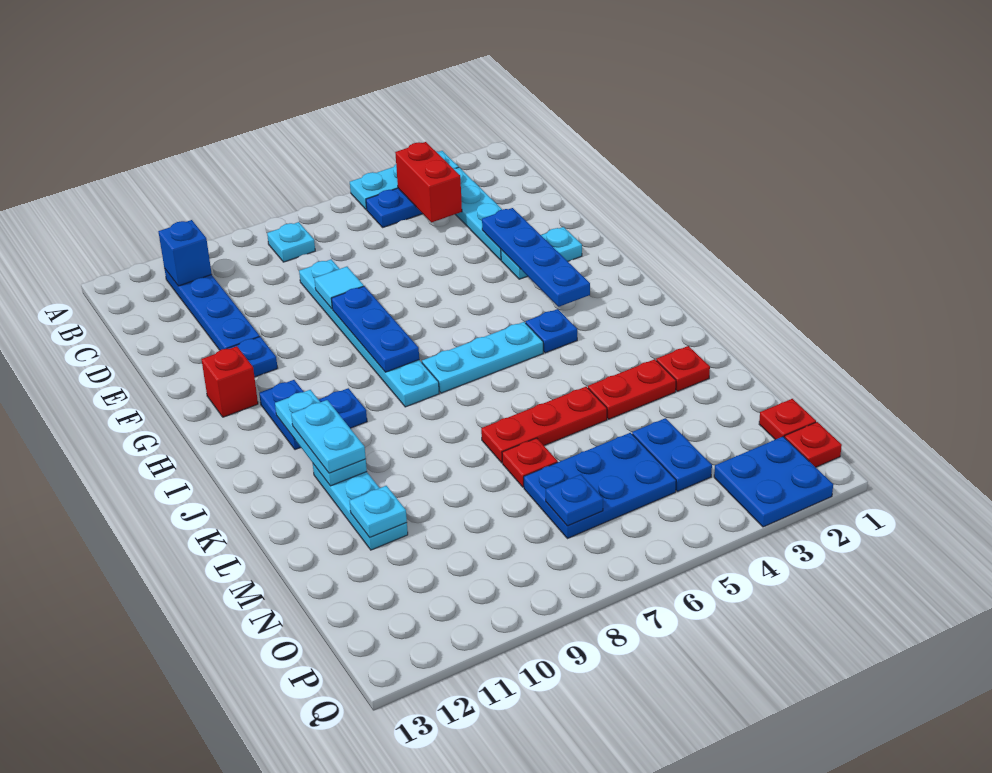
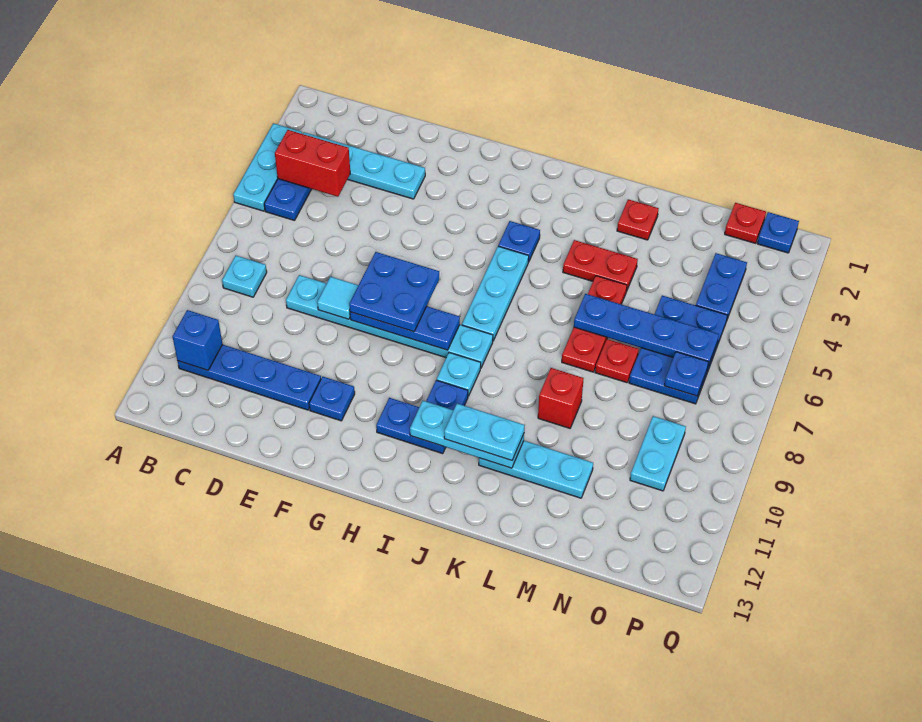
blue plate E3:H3 level 2 -> blue plate L6:O6 level 2
cyan plate F2:F3 level 1 -> cyan plate O9:O10 level 1
red brick G12 level 1 -> red brick L9 level 1
red plate L3:L4 level 1 -> red plate K4:L4 level 1
cyan plate M11 level 2 -> cyan plate I9 level 1
blue plate N4:O4 level 1 -> blue plate O3:O4 level 1
red plate P1 level 1 -> blue plate P1 level 1
blue plate P2:Q3 level 1 -> blue plate F7:G8 level 3

